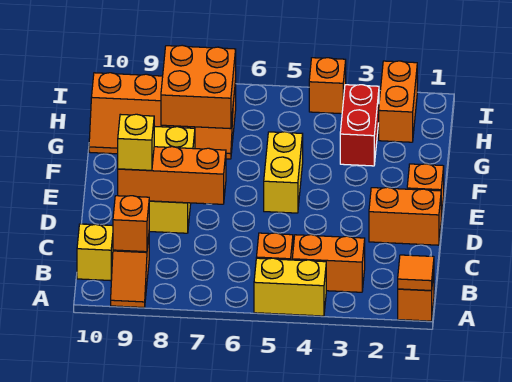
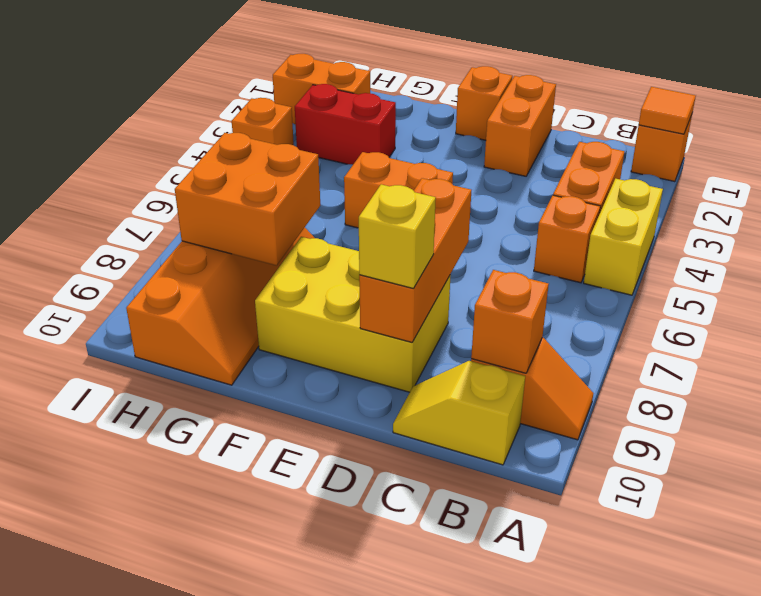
yellow brick E5:F5 level 1 -> orange brick E5:F5 level 1

